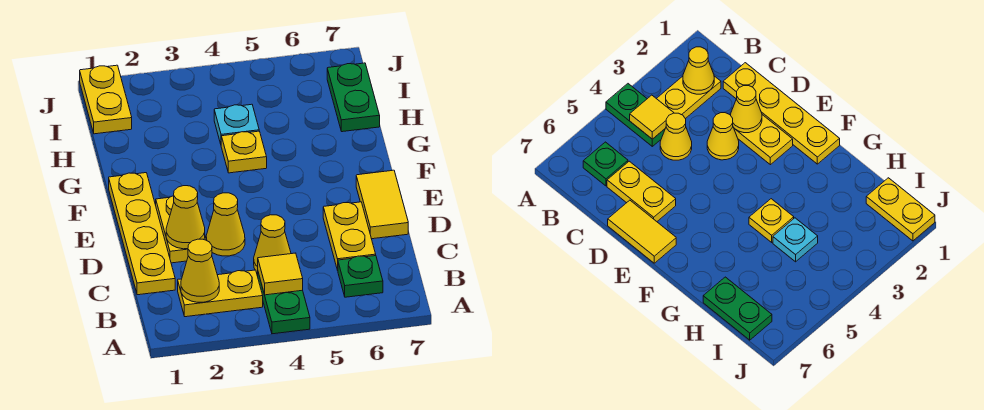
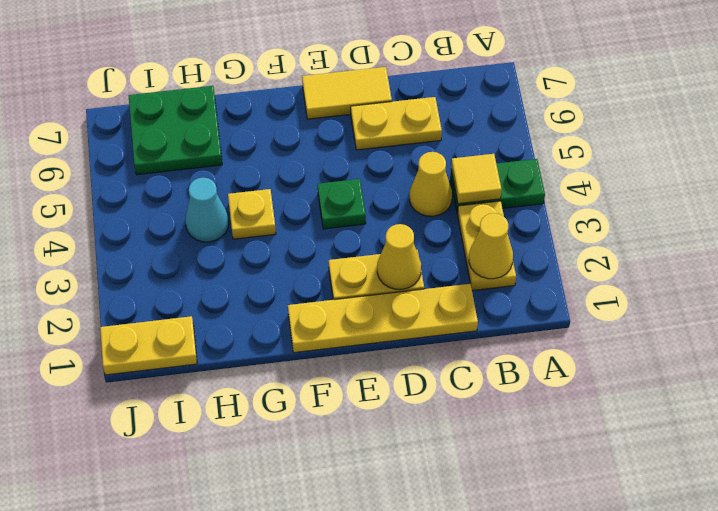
green plate B6 level 1 -> green plate E4 level 1
yellow cone D3 level 1 -> none
cyan plate H4 level 1 -> cyan cone H4 level 1
green plate H7:I7 level 1 -> green plate H6:I7 level 1

